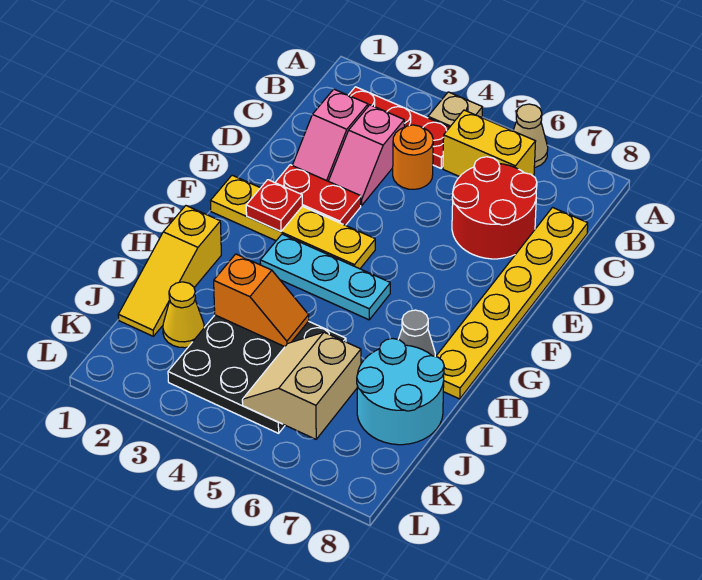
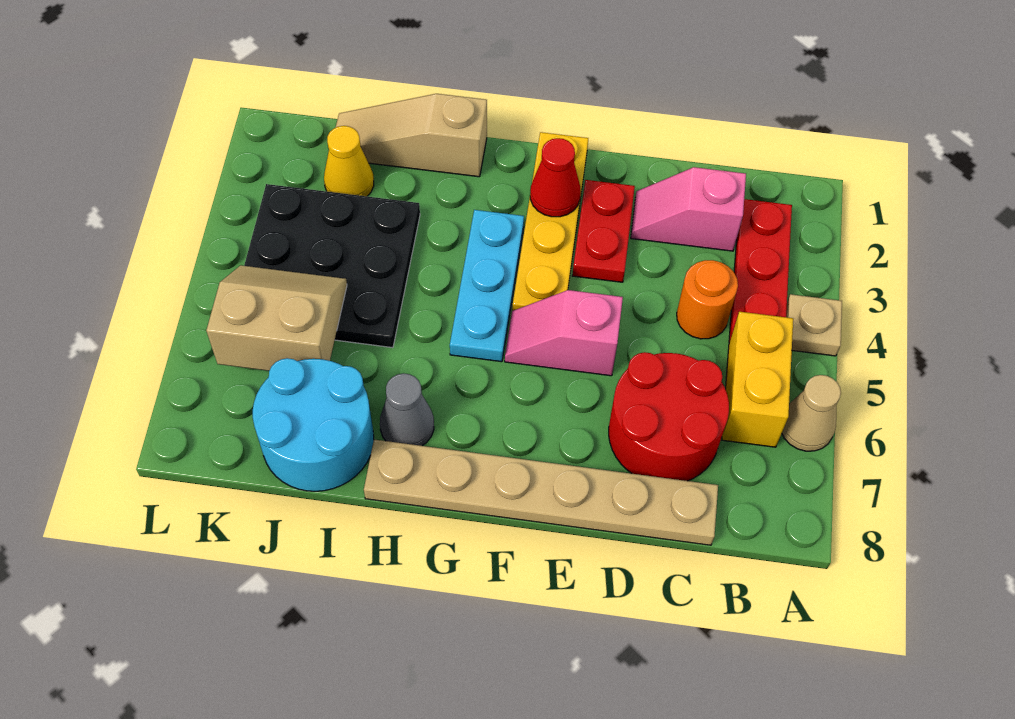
pink slope C3:D3 level 1 top C -> pink slope E5:F5 level 1 top E
yellow plate C8:H8 level 1 -> tan plate C8:H8 level 1
red plate F2 level 2 -> red cone F2 level 2
yellow slope H1:J1 level 1 top H -> tan slope H1:J1 level 1 top H
orange slope I3:I4 level 2 top 3 -> none

